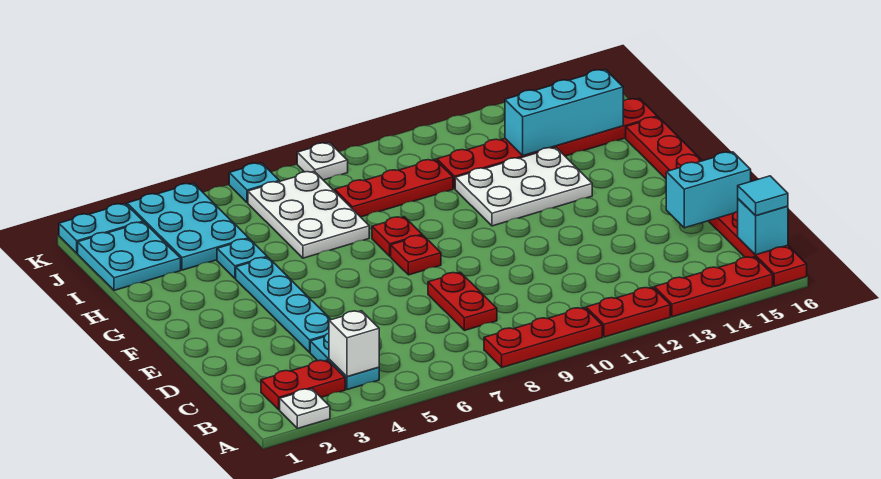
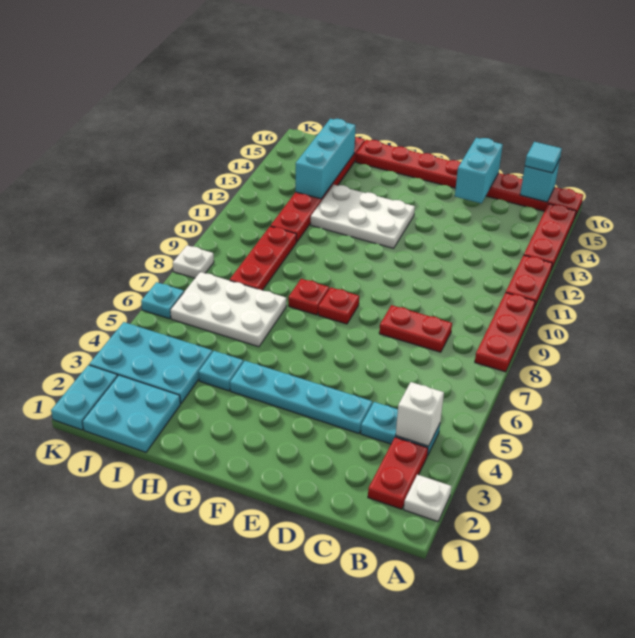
white plate G11:H13 level 1 -> white plate F12:H13 level 1

